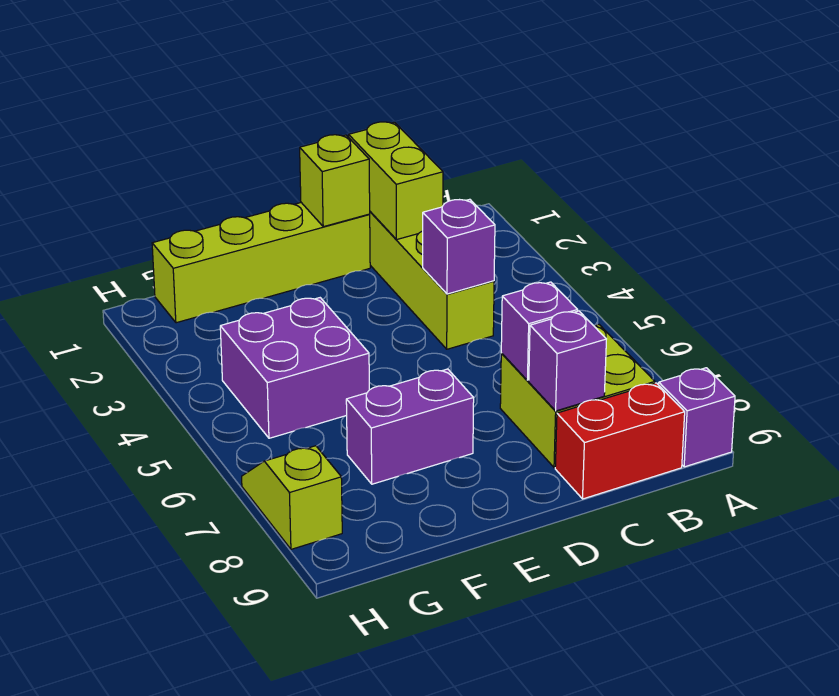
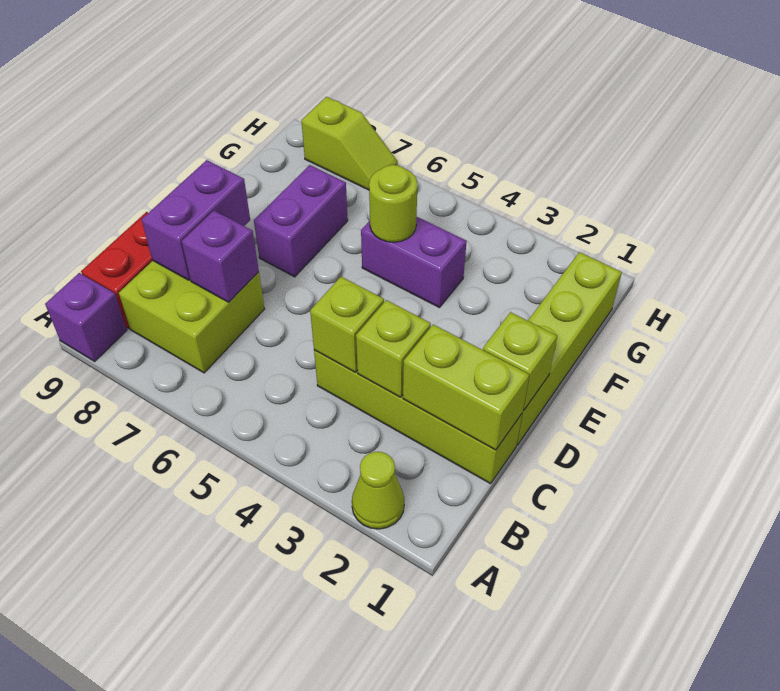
none -> lime cone A2 level 1
none -> lime brick C3 level 2
purple brick C4 level 2 -> lime brick C4 level 2
purple brick C8 level 2 -> purple brick C8:D8 level 2
purple brick F4:G5 level 1 -> purple brick F4:F5 level 1
none -> lime round brick F5 level 2

